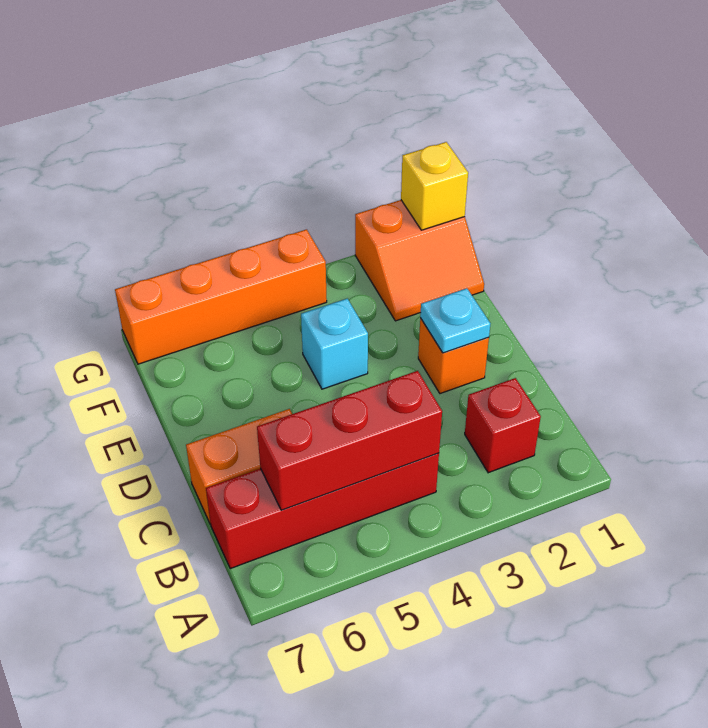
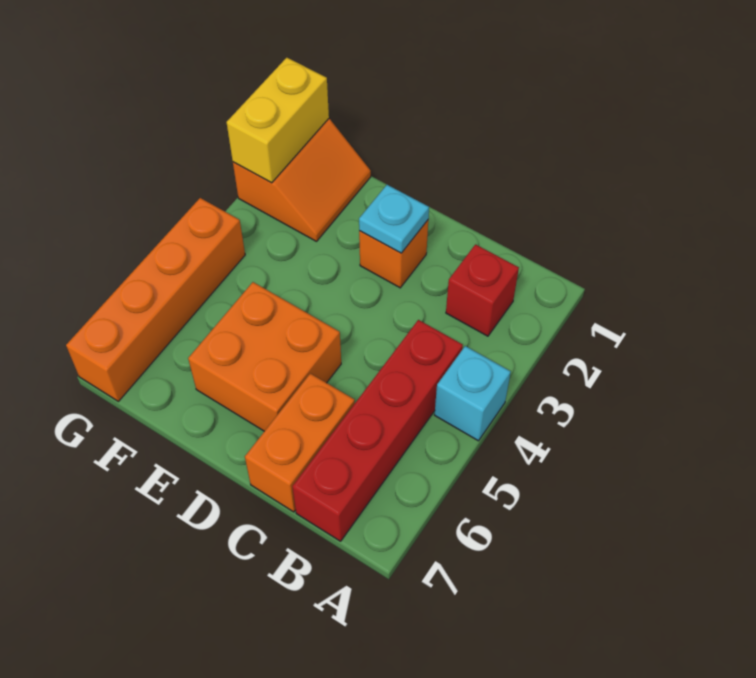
red brick B4:B6 level 2 -> none
none -> orange brick D5:E6 level 1
cyan brick E4 level 1 -> cyan brick A4 level 1
yellow brick G1 level 2 -> yellow brick G1:G2 level 2

